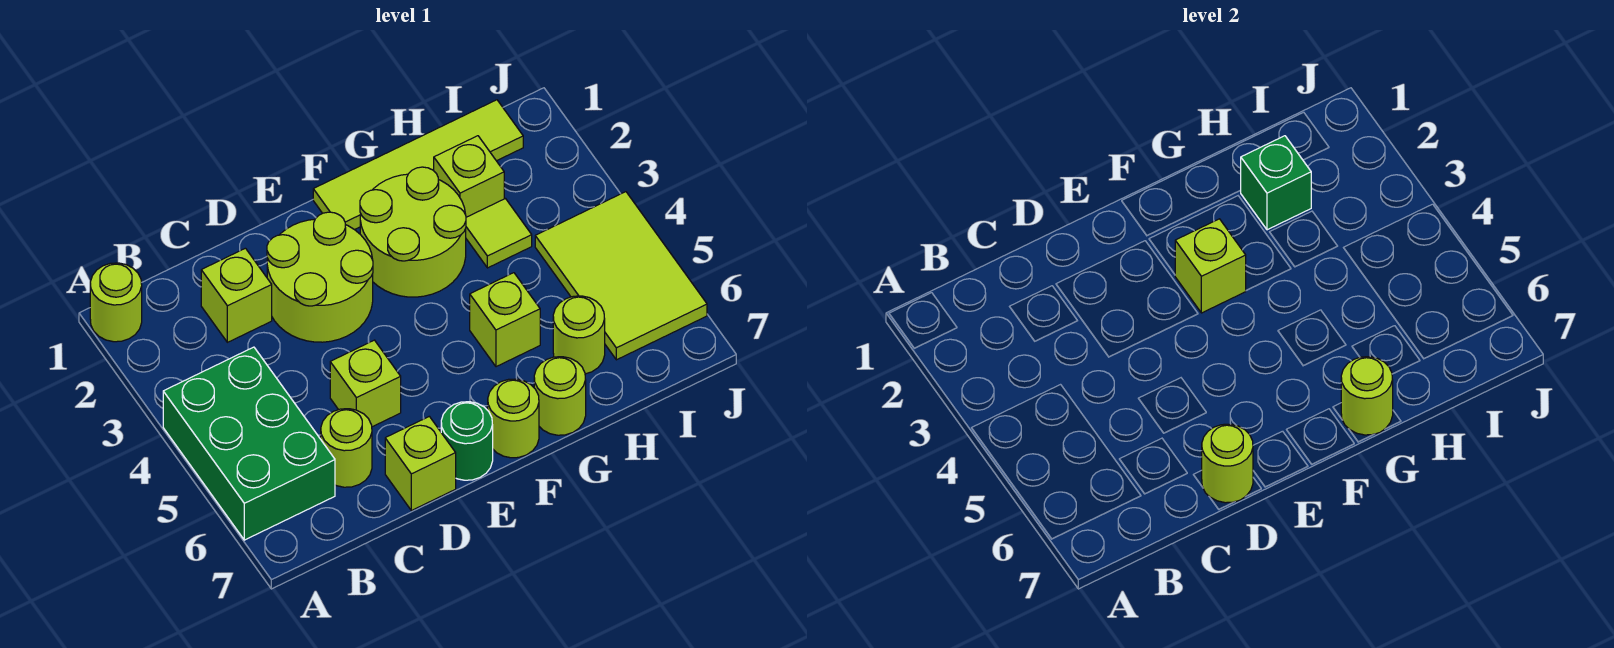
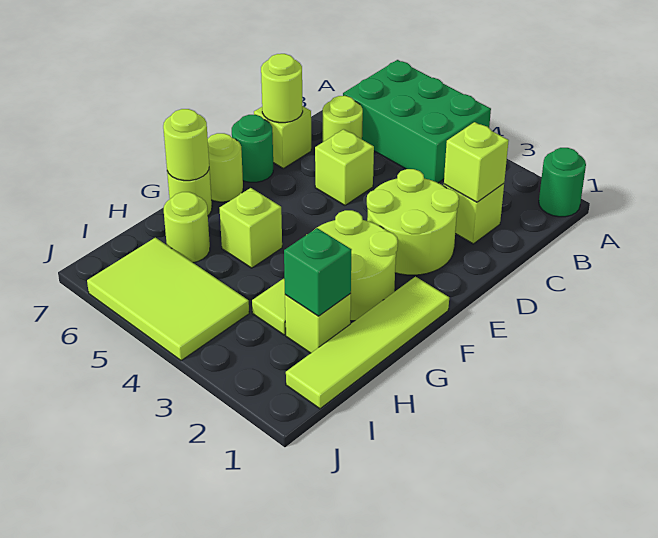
lime round brick A1 level 1 -> green round brick A1 level 1
lime brick F3 level 2 -> lime brick C2 level 2

